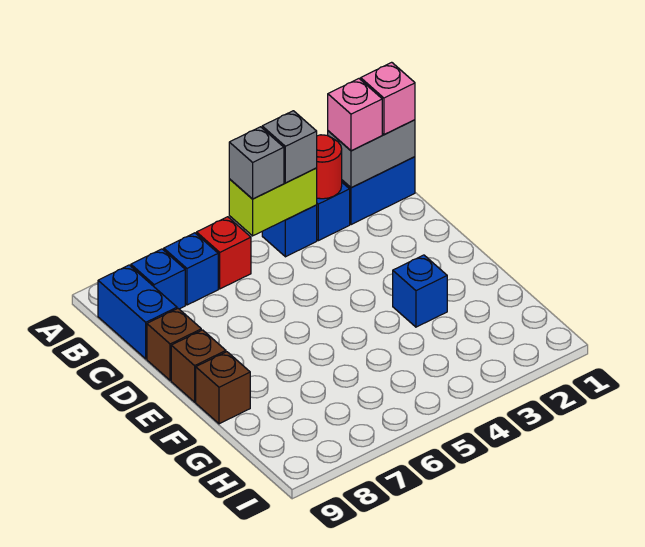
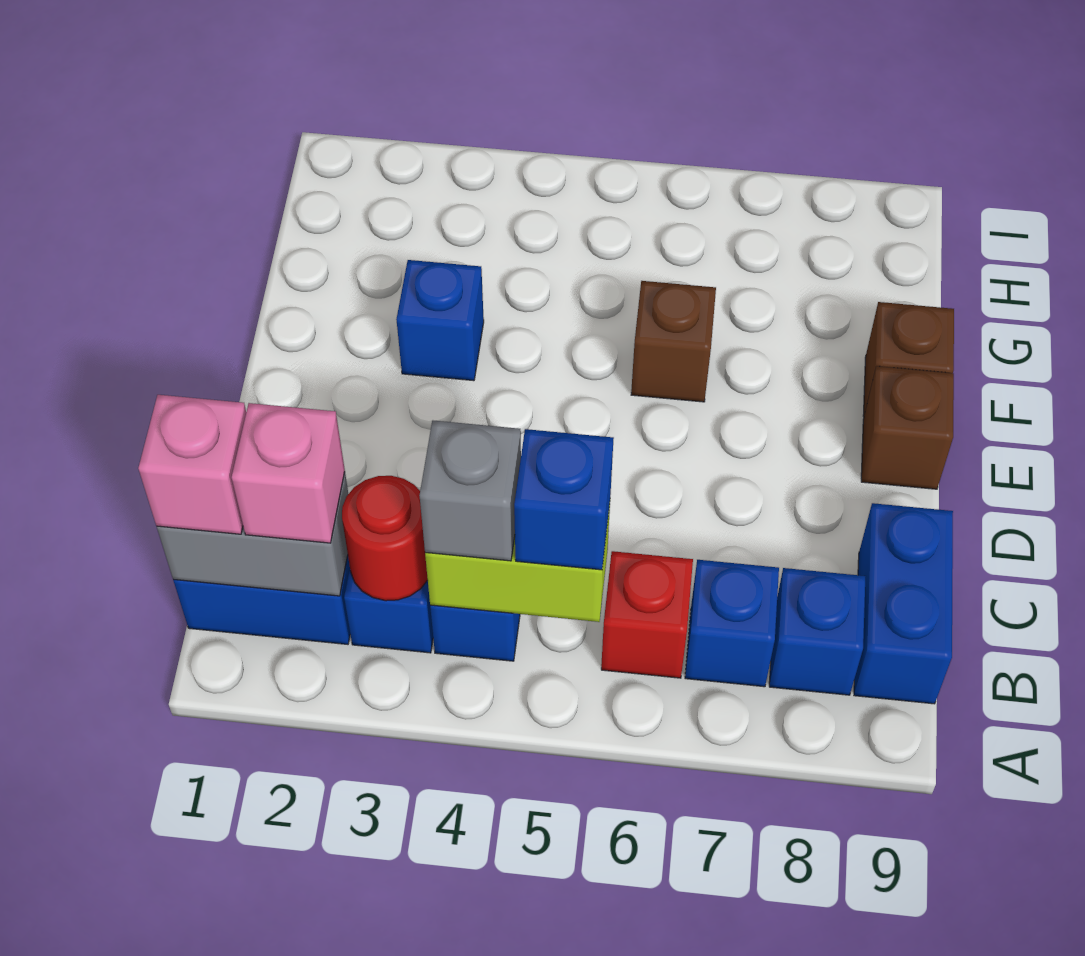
grey brick B5 level 3 -> blue brick B5 level 3
brown brick D9 level 1 -> brown brick F6 level 1

